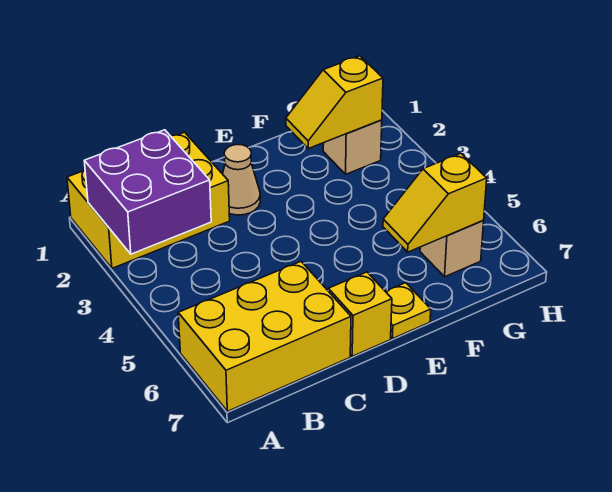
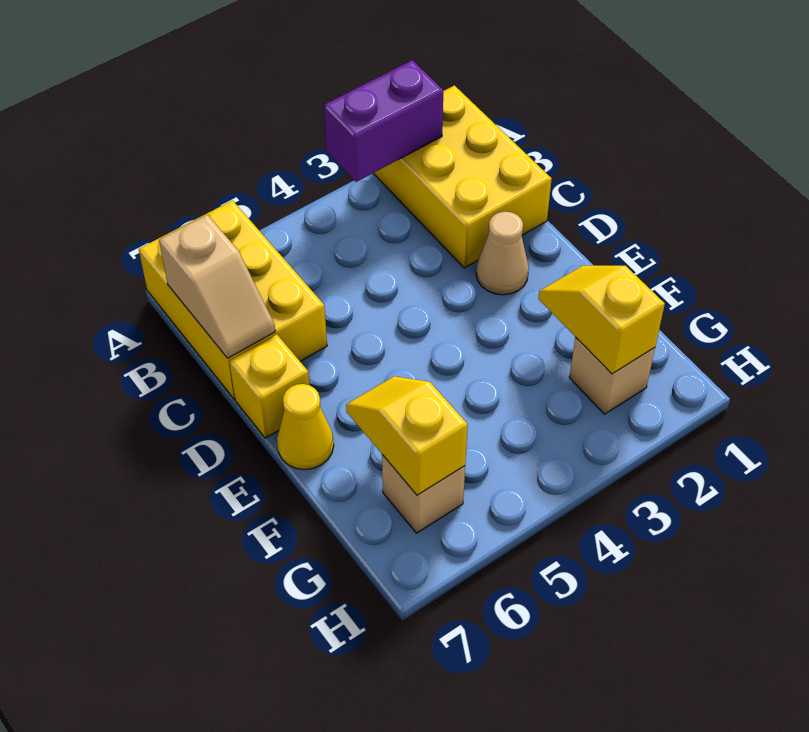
purple brick A2:B3 level 2 -> purple brick A2:A3 level 2
none -> tan slope B7:C7 level 2 top B
yellow plate E7 level 1 -> yellow cone E7 level 1

